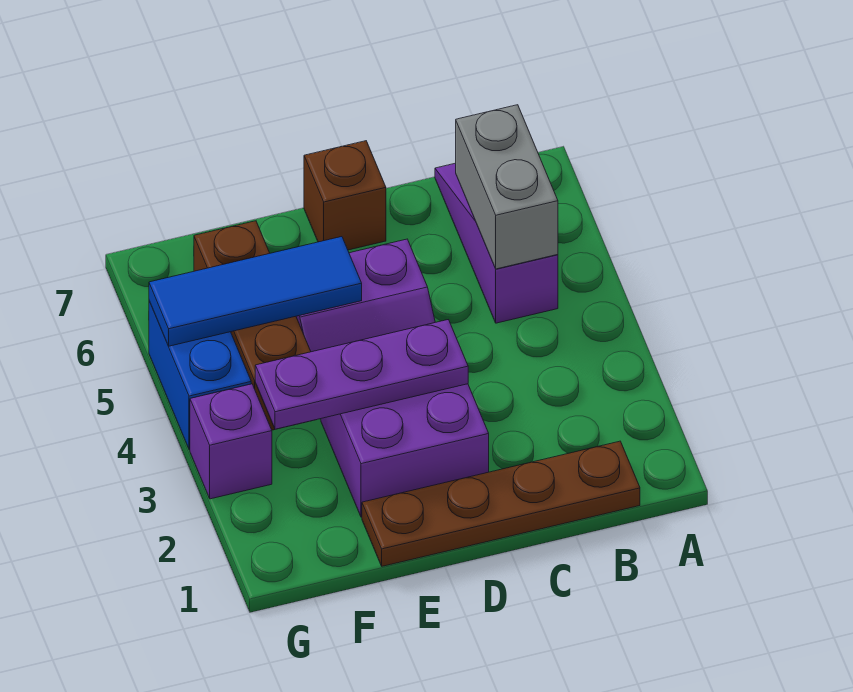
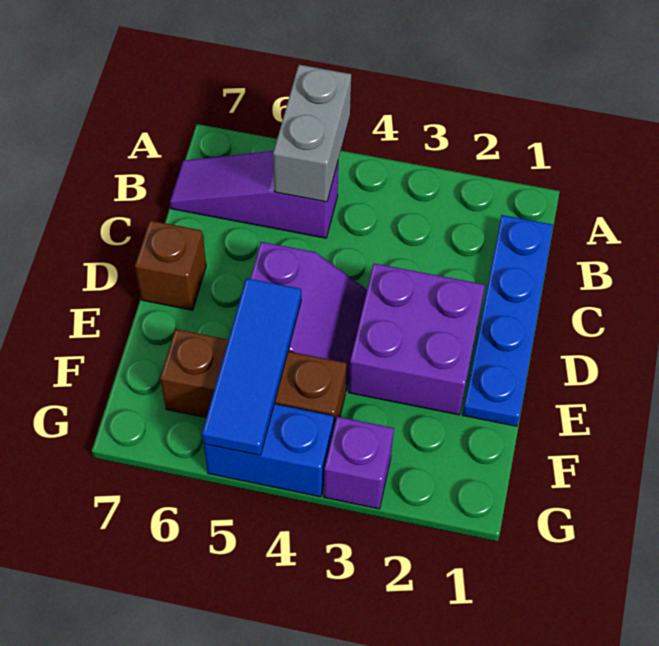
brown plate B1:E1 level 1 -> blue plate B1:E1 level 1
grey brick B5:B6 level 2 -> grey brick A5:B5 level 2
purple plate D3:F3 level 2 -> none

